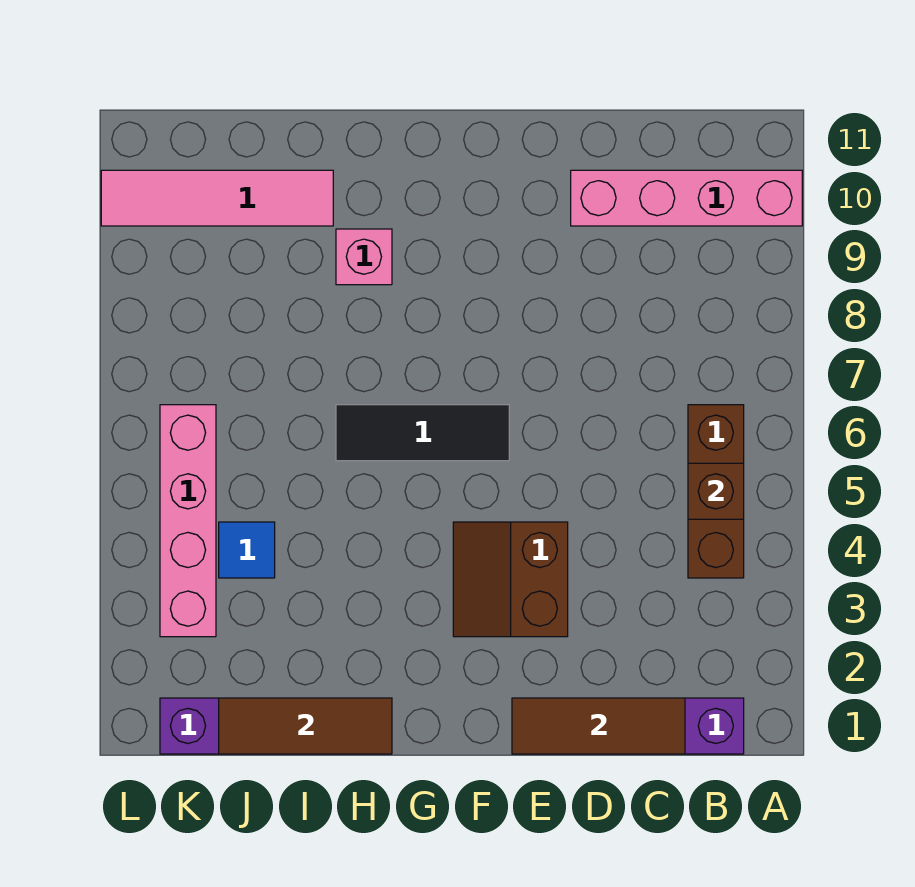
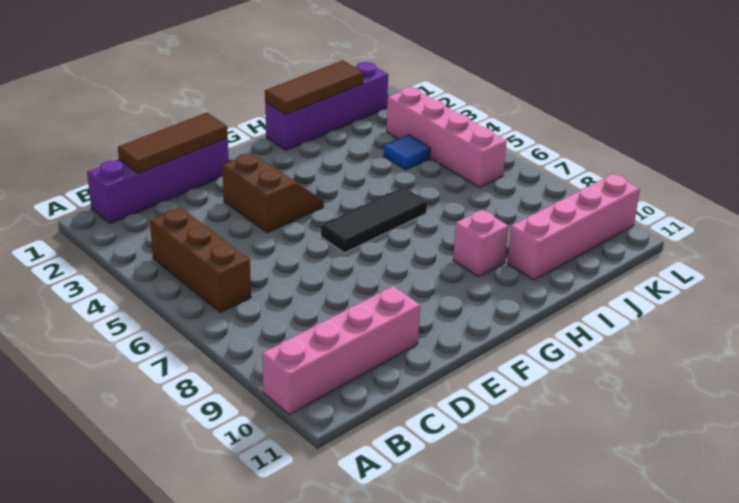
brown brick B5 level 2 -> none
pink tile I10:L10 level 1 -> pink brick I10:L10 level 1

